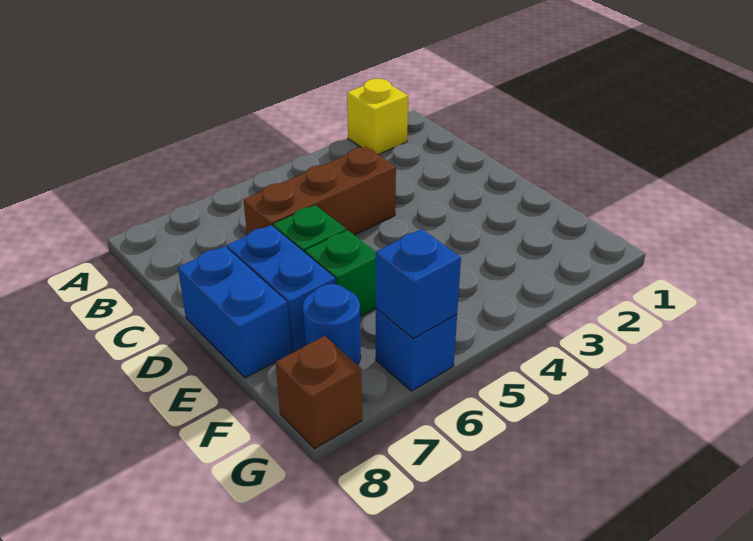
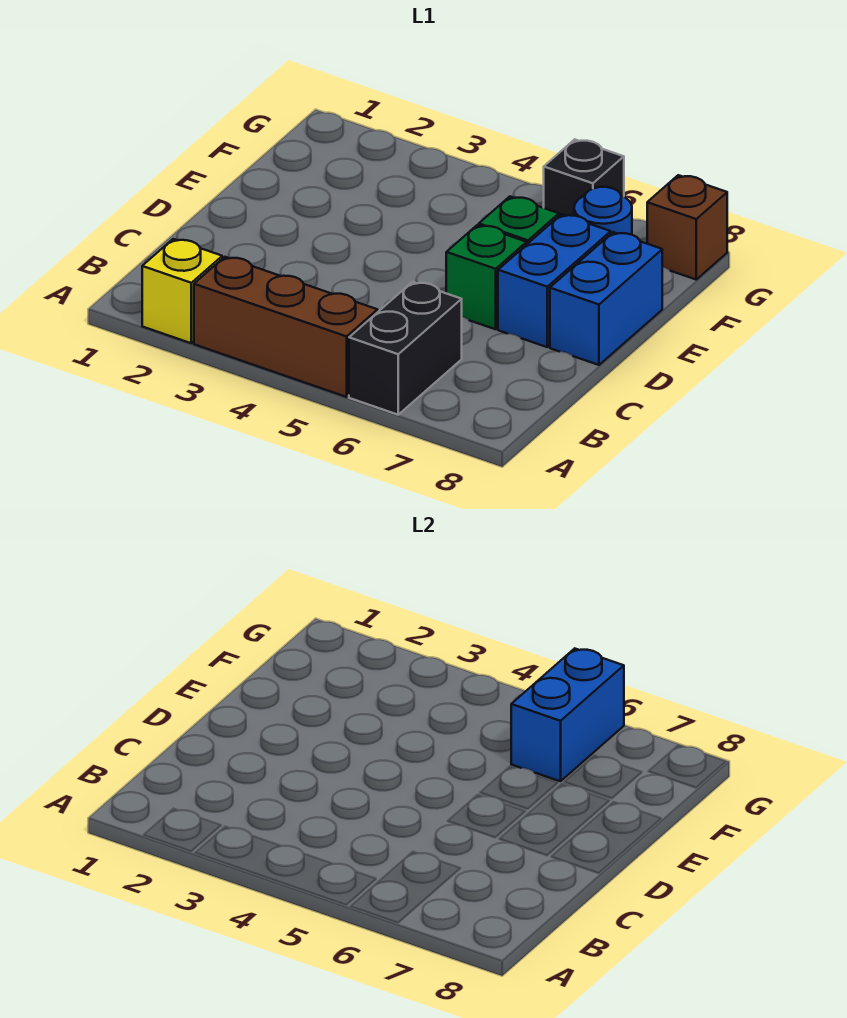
none -> black brick A6:B6 level 1
brown brick C4:C6 level 1 -> brown brick A3:A5 level 1
blue brick G6 level 1 -> black brick G6 level 1
blue brick G6 level 2 -> blue brick F6:G6 level 2

